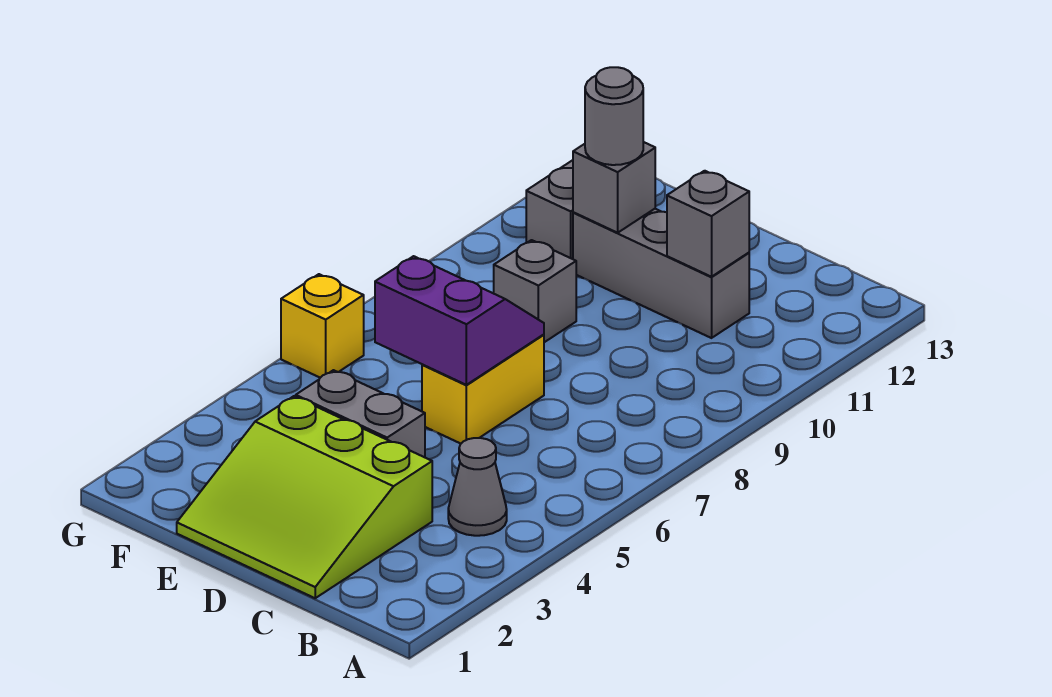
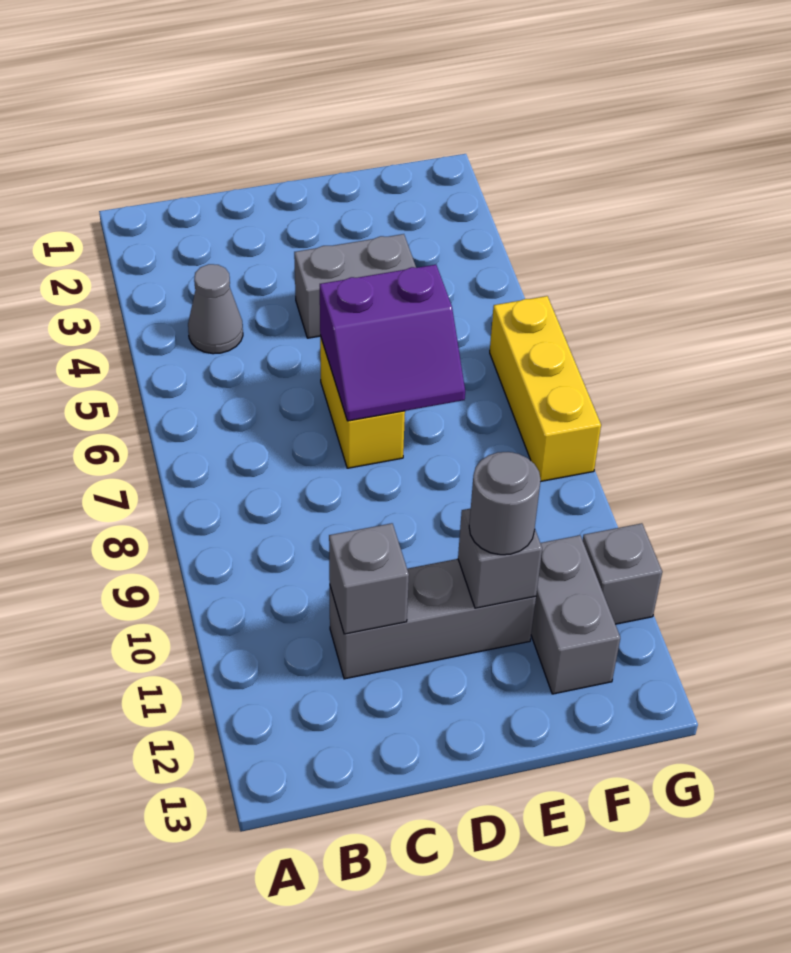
lime slope C1:E3 level 1 top 3 -> none
grey brick E9 level 1 -> grey brick G11 level 1
yellow brick G6 level 1 -> yellow brick G6:G8 level 1

